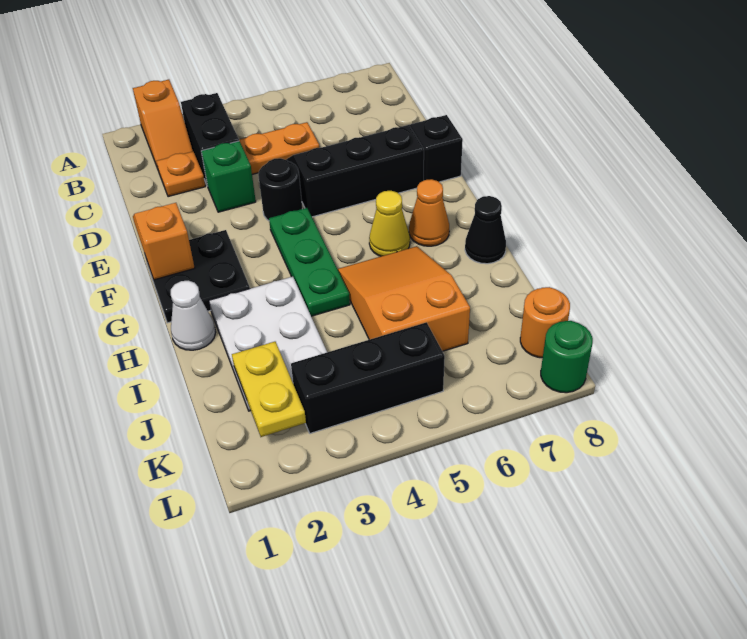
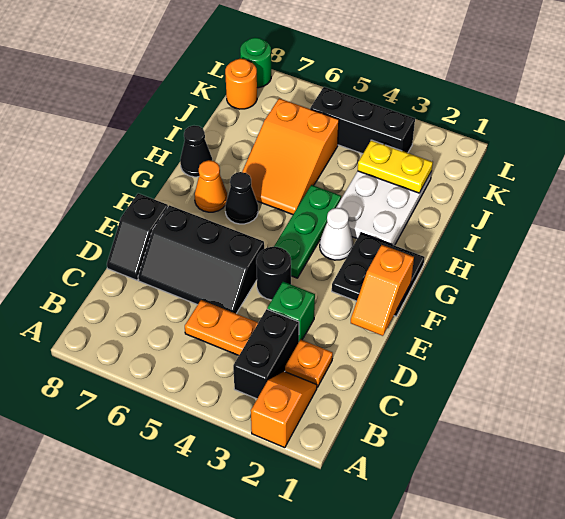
yellow cone G6 level 1 -> black cone G6 level 1
white cone H1 level 1 -> white cone G3 level 1
yellow plate J2:K2 level 2 -> yellow plate J2:J3 level 2

